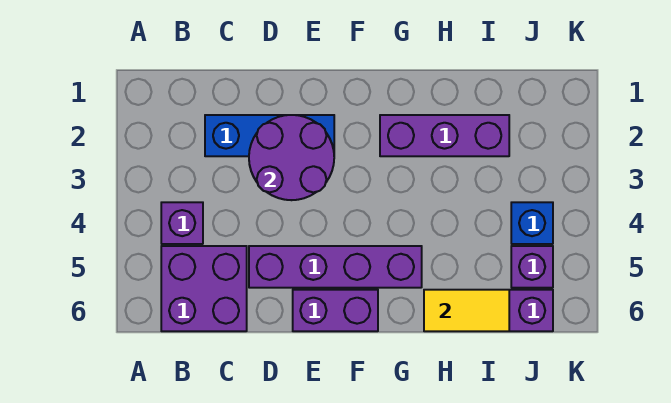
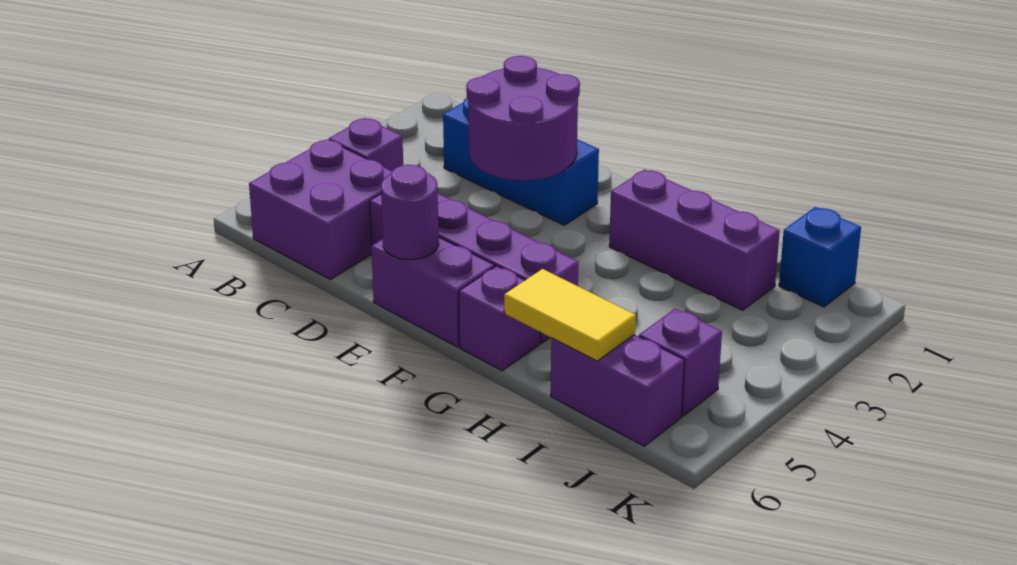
none -> purple round brick E6 level 2
none -> purple brick G6 level 1
blue brick J4 level 1 -> blue brick J1 level 1

